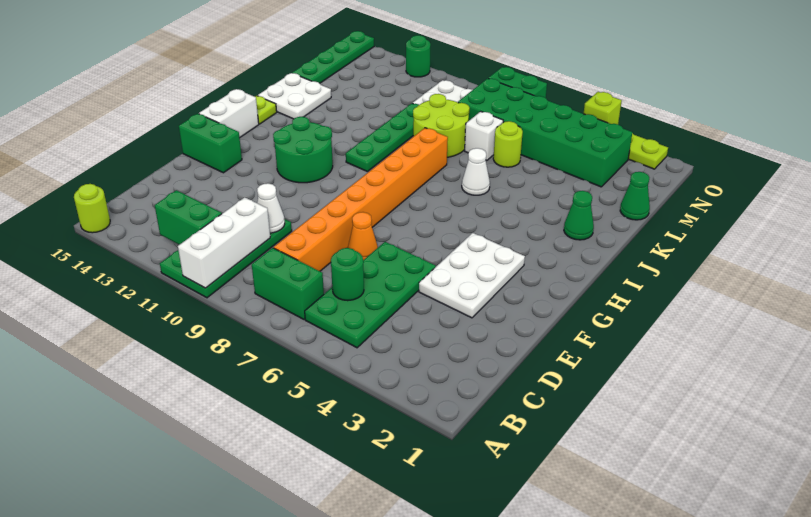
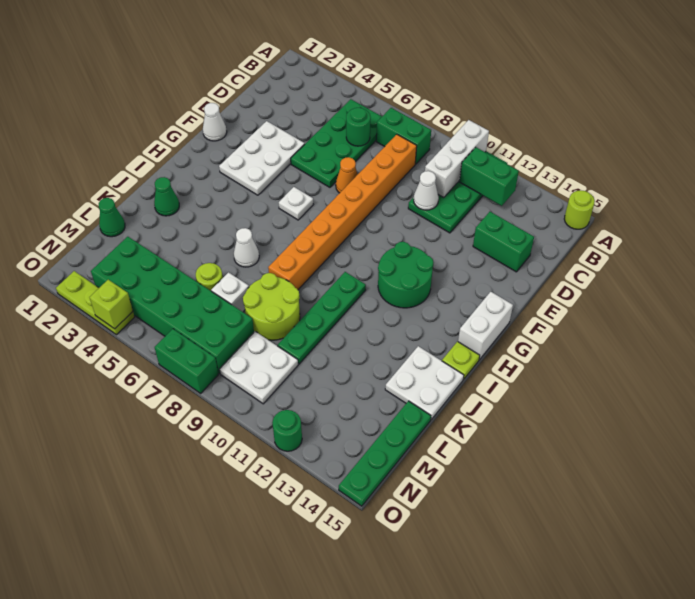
none -> white cone F1 level 1
green brick F14:F15 level 1 -> green brick D13:D14 level 1
none -> white plate G6 level 1

